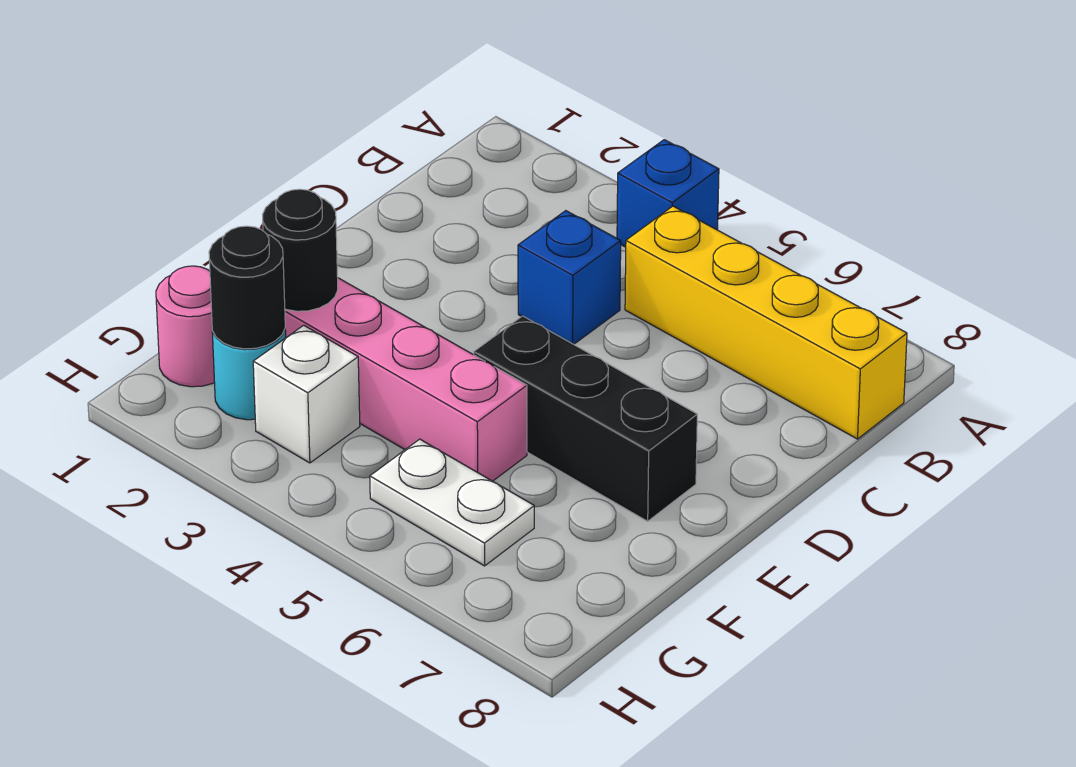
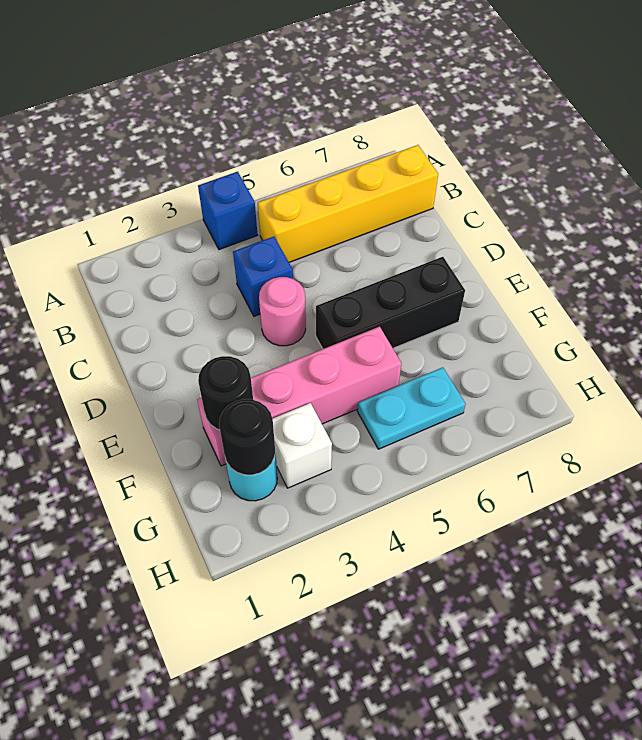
pink round brick G1 level 1 -> pink round brick D4 level 1
white plate G5:G6 level 1 -> cyan plate G5:G6 level 1

